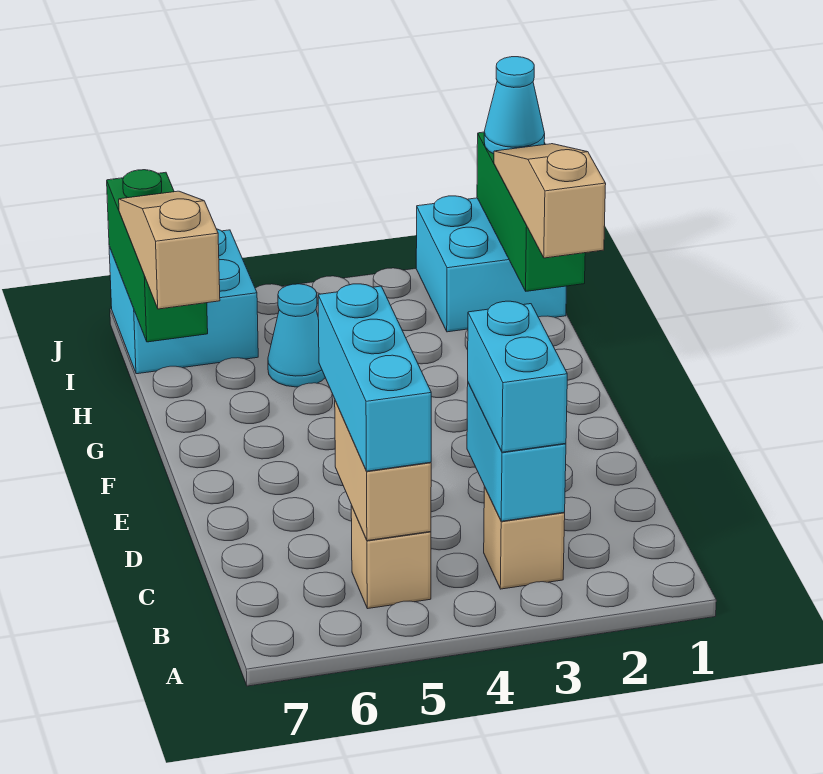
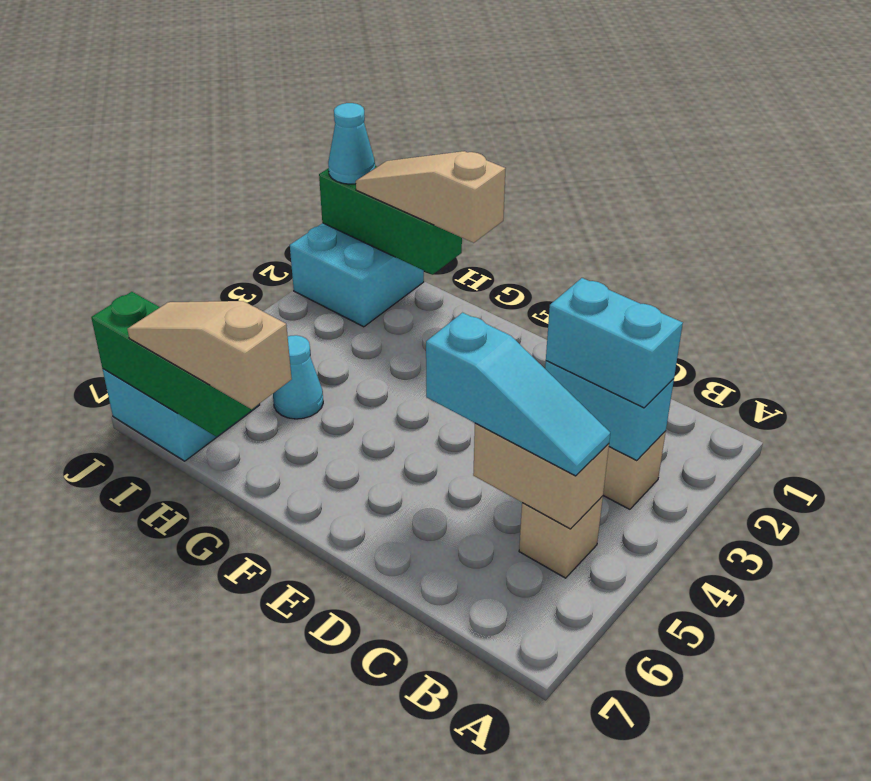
cyan brick B5:D5 level 3 -> cyan slope B5:D5 level 3 top D

